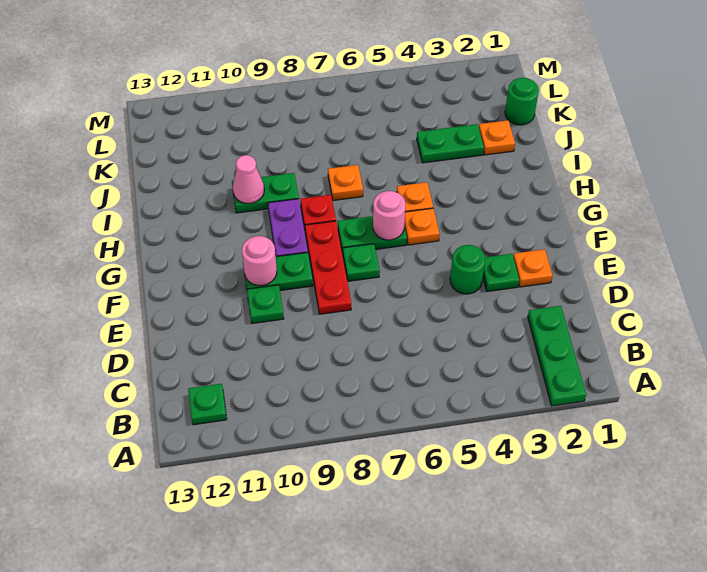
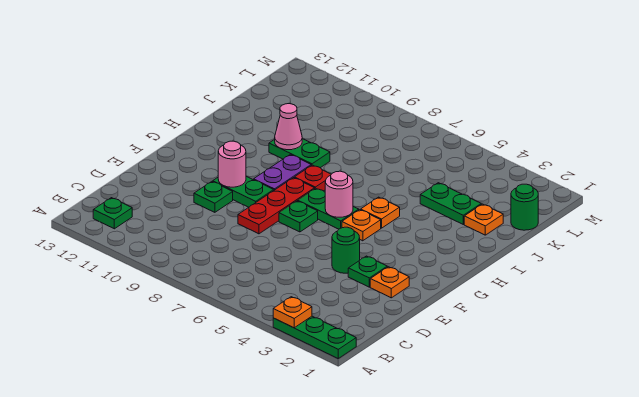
green plate A2:C2 level 1 -> green plate A1:A3 level 1
orange plate I7 level 1 -> orange plate A3 level 2

